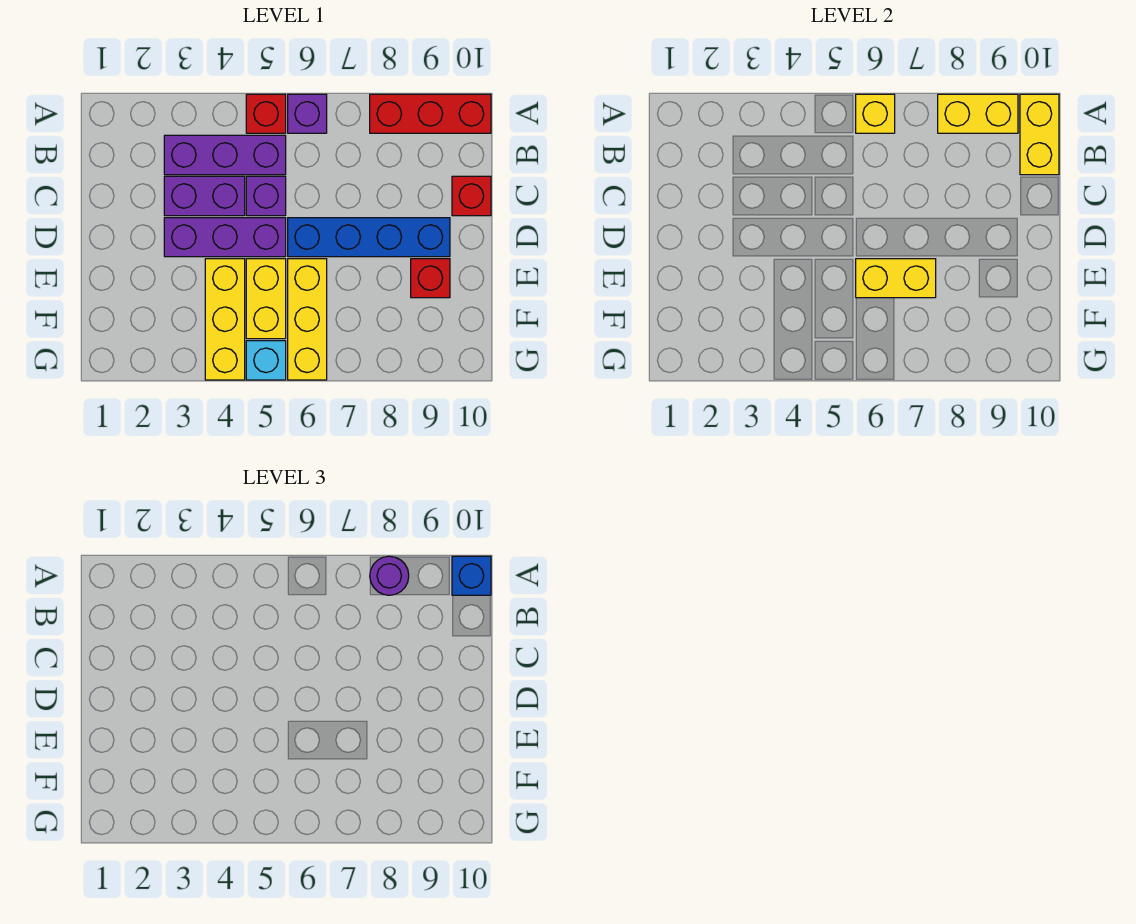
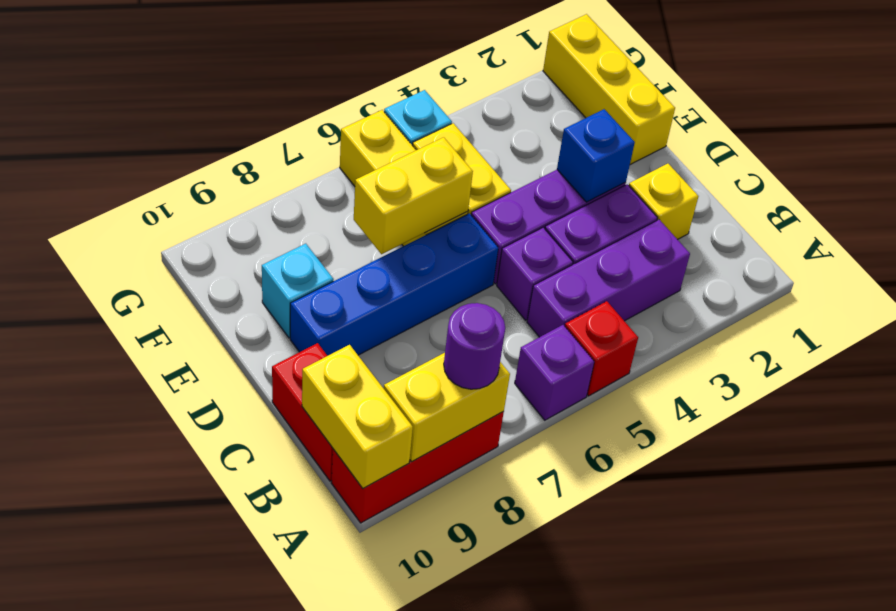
yellow brick A6 level 2 -> yellow brick C2 level 1
blue brick A10 level 3 -> blue brick D3 level 2
red brick C10 level 1 -> red brick B10:C10 level 1
yellow brick E4:G4 level 1 -> yellow brick E1:G1 level 1
red brick E9 level 1 -> cyan brick E9 level 1

